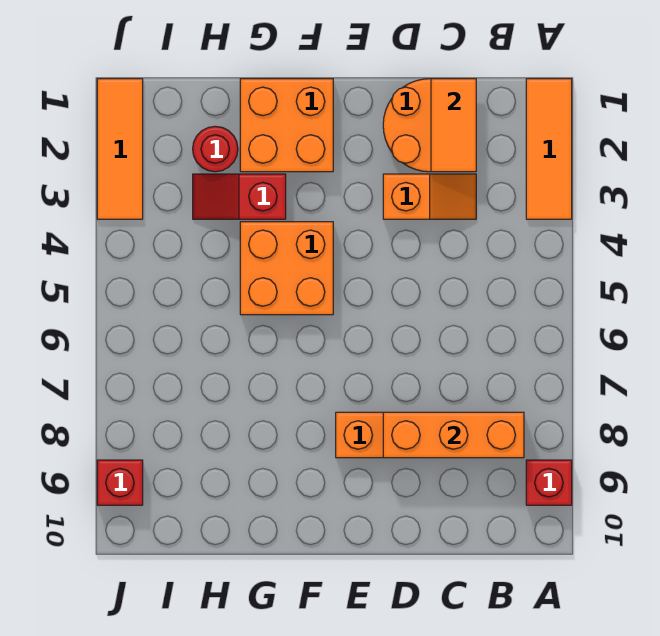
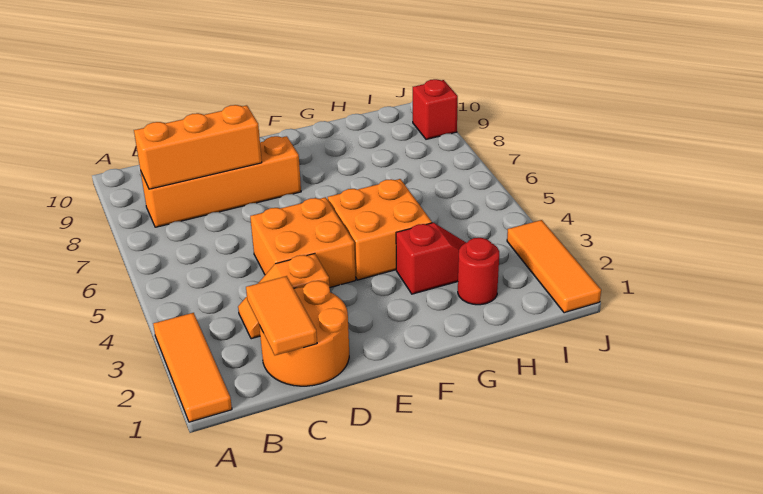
red brick A9 level 1 -> none
orange brick F1:G2 level 1 -> orange brick D4:E5 level 1

